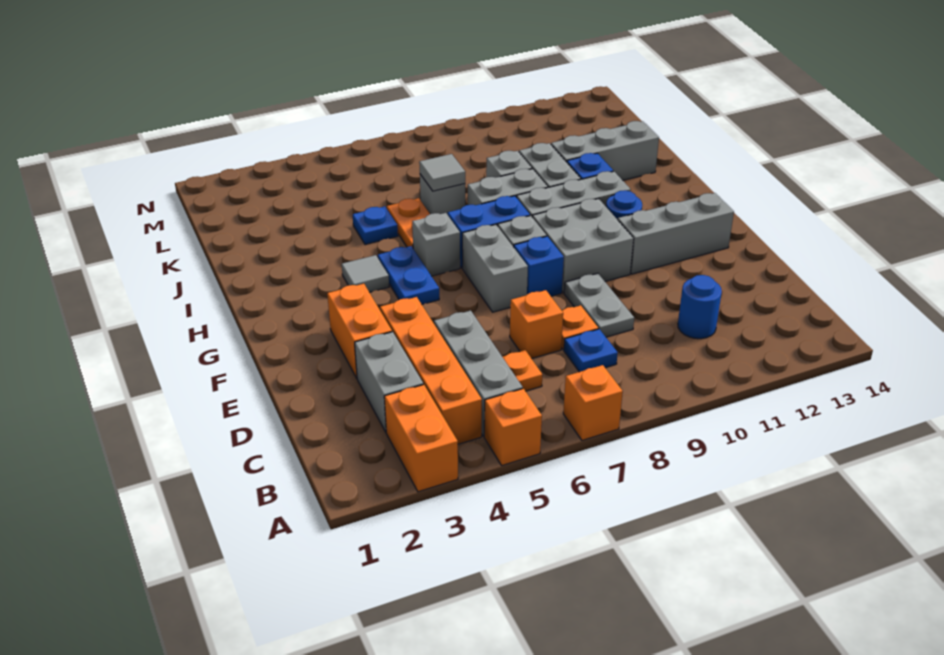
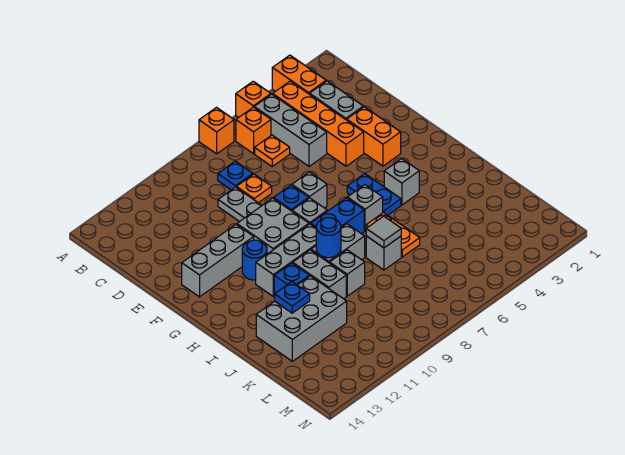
blue round brick C11 level 1 -> blue round brick I9 level 2
orange brick D7 level 1 -> orange brick B6 level 1
grey brick F7:G7 level 1 -> grey brick F7 level 1
grey tile H4 level 1 -> grey brick H4 level 1
blue plate J5 level 1 -> blue plate J12 level 2
grey brick J11:J13 level 1 -> grey brick J11:K13 level 1

